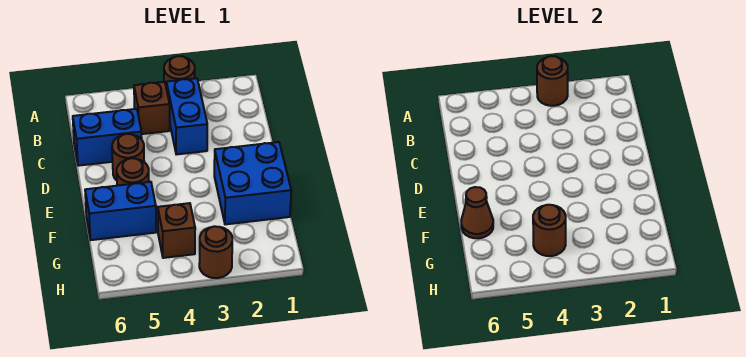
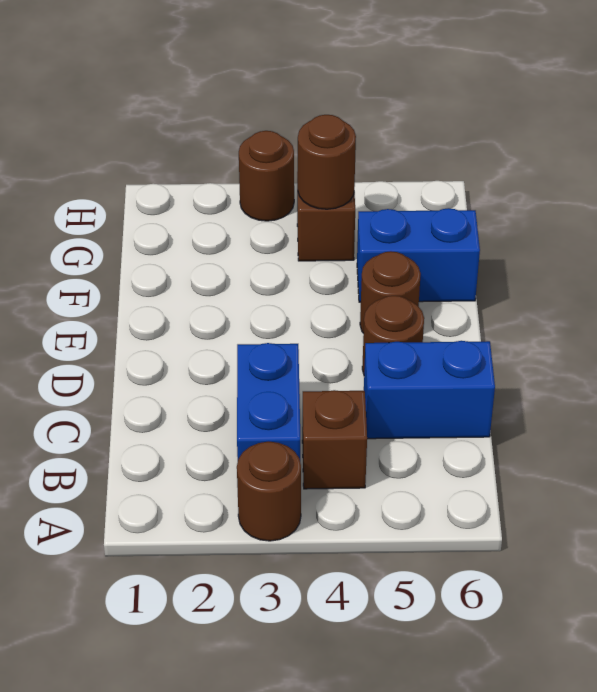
brown round brick A3 level 2 -> none
blue brick E1:F2 level 1 -> none
brown cone F6 level 2 -> none

